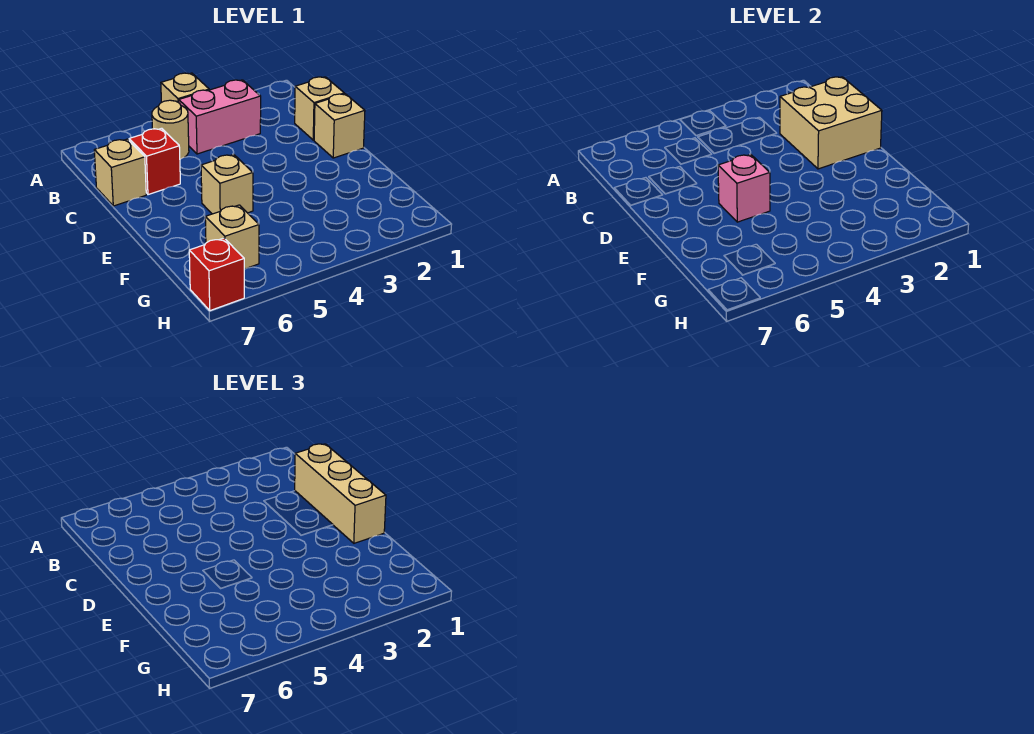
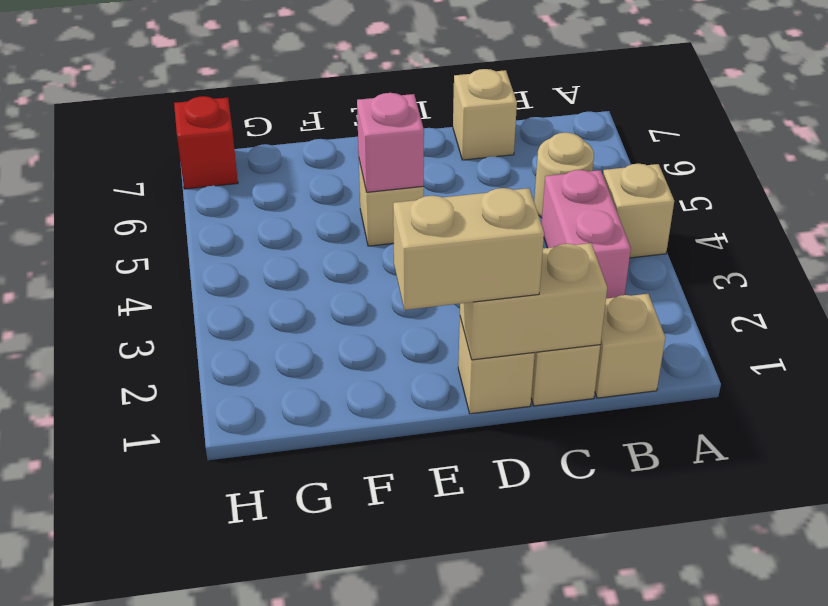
tan brick C1:D2 level 2 -> tan brick C1:D1 level 2
tan brick C1:E1 level 3 -> tan brick D1:E1 level 3
red brick C6 level 1 -> none
tan brick G6 level 1 -> tan brick B1 level 1

